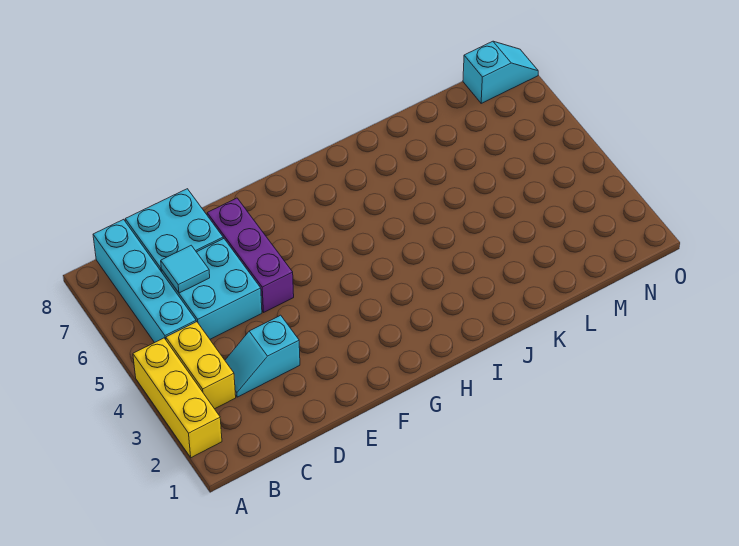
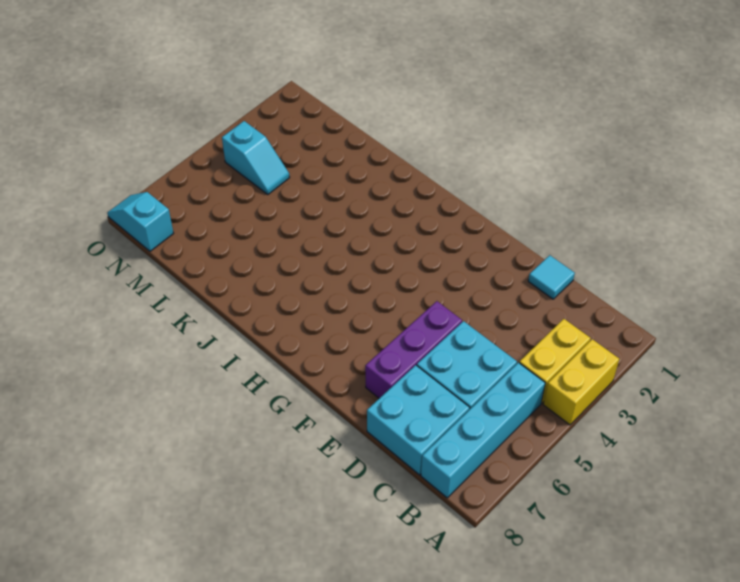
yellow brick A2:A4 level 1 -> yellow brick A3:A4 level 1
cyan slope C3:D3 level 1 top D -> cyan slope M4:N4 level 1 top N
cyan tile C6 level 2 -> cyan tile D1 level 1

